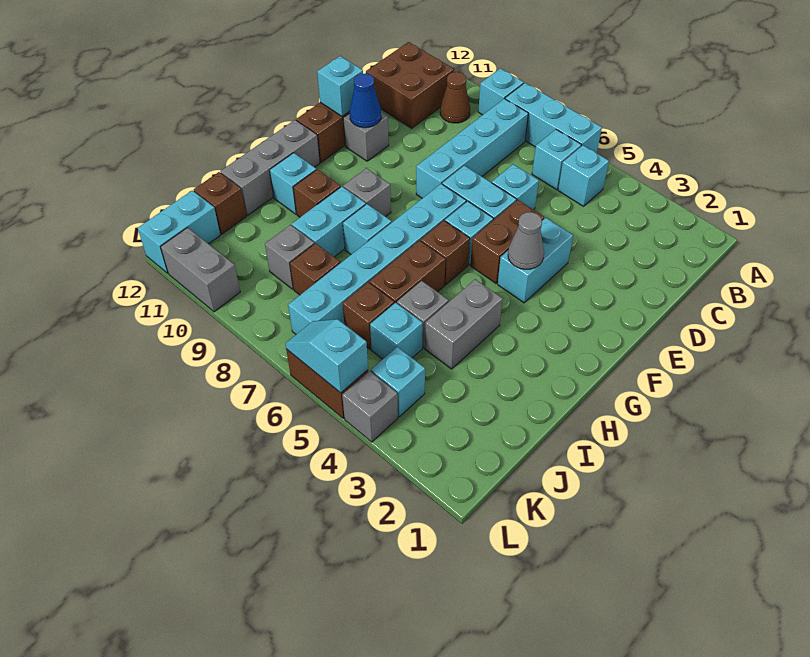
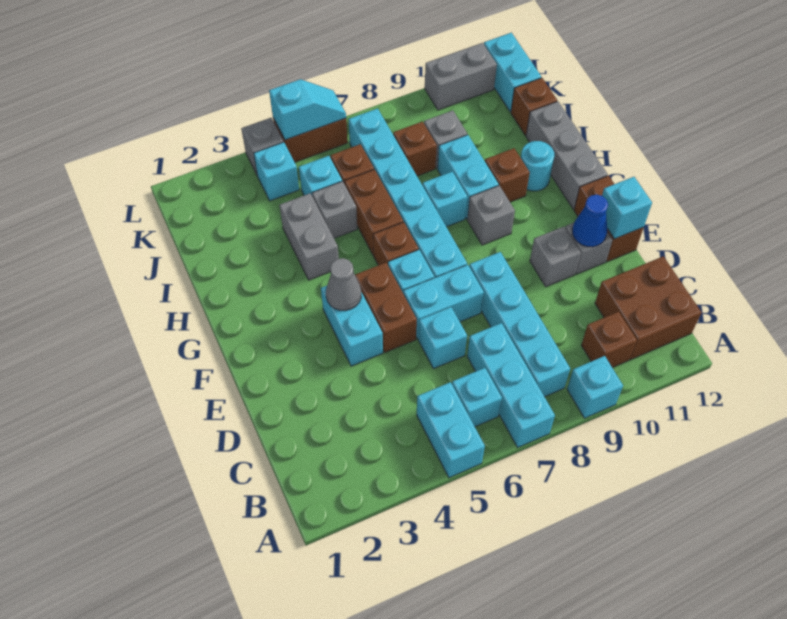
cyan brick A6:A8 level 1 -> cyan brick A7:C7 level 1
cyan brick B5 level 1 -> cyan brick A5:B5 level 1
brown cone B10 level 1 -> brown brick B10 level 1
none -> grey brick E10 level 1
cyan brick H11 level 1 -> cyan round brick H11 level 1

